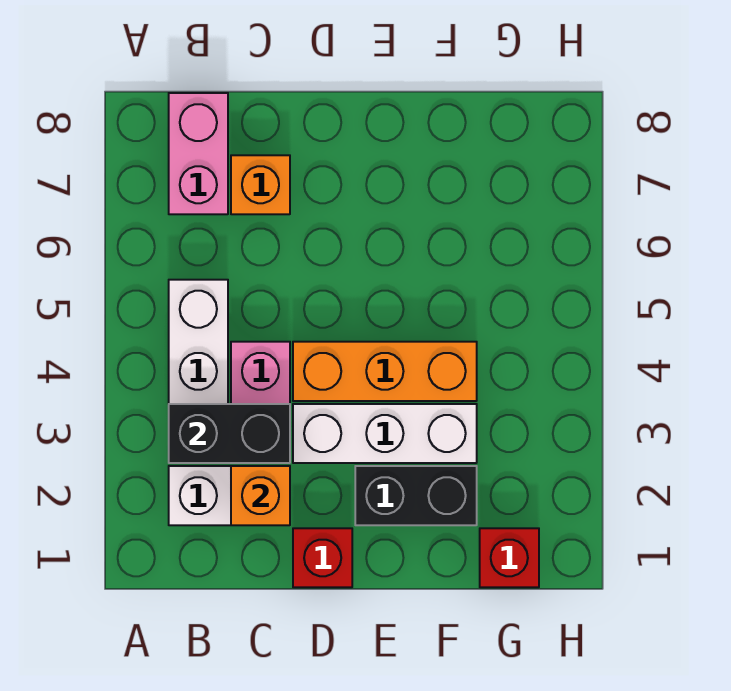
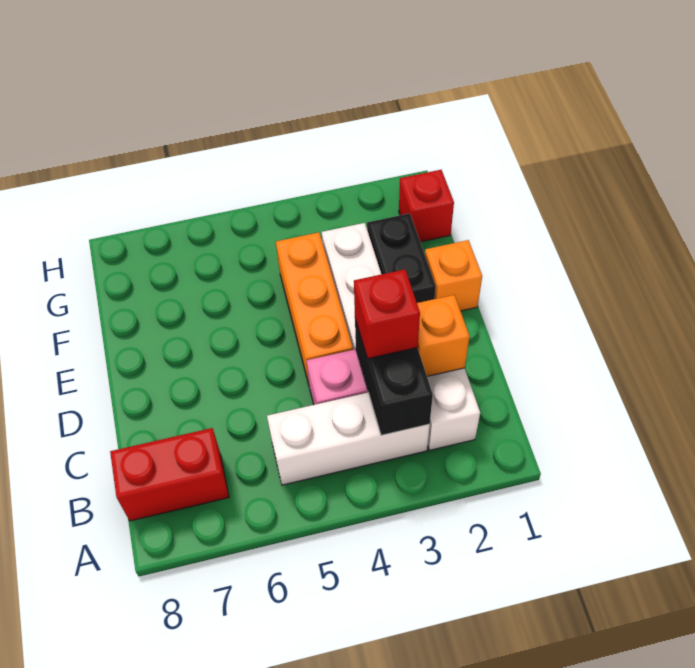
pink brick B7:B8 level 1 -> red brick B7:B8 level 1
orange brick C7 level 1 -> orange brick E1 level 1
red brick D1 level 1 -> red brick C3 level 3

